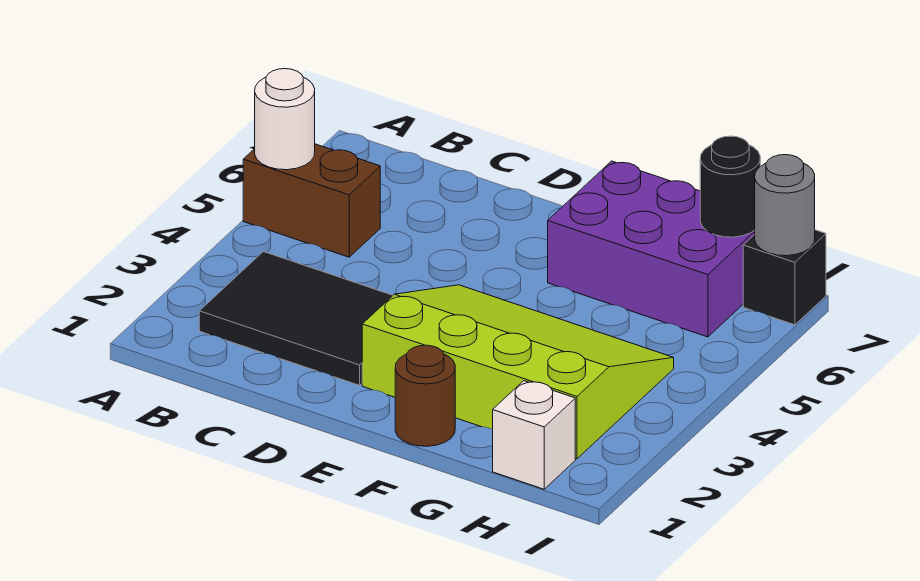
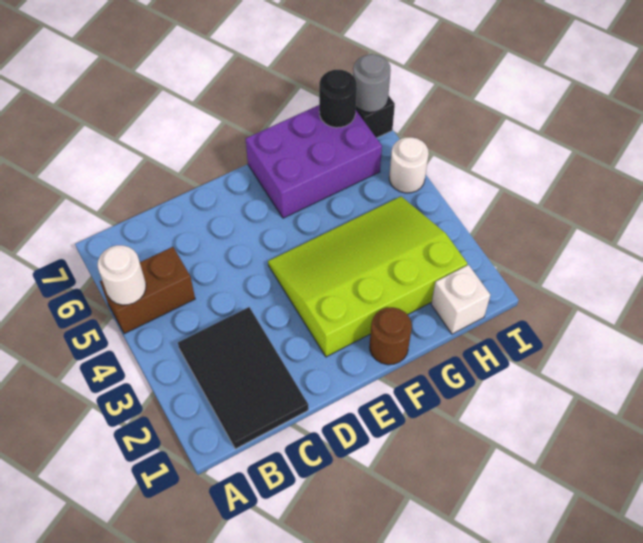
black tile B2:D3 level 1 -> black tile B1:C3 level 1
none -> white round brick I5 level 1

